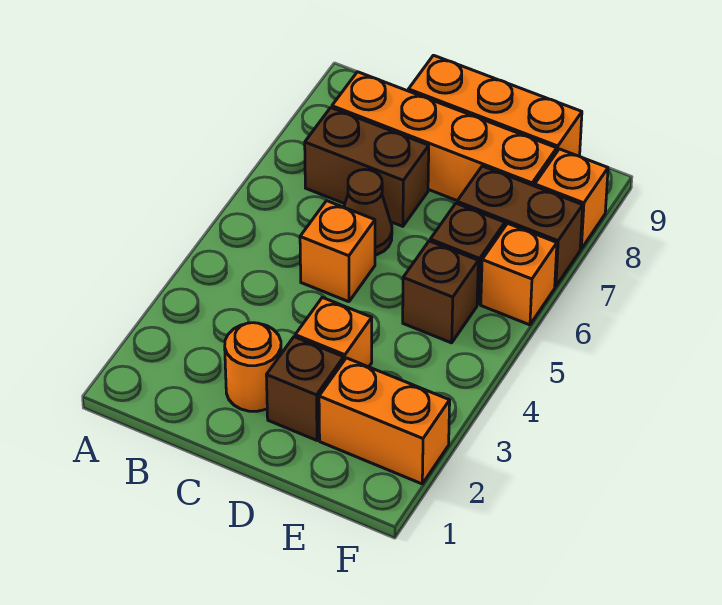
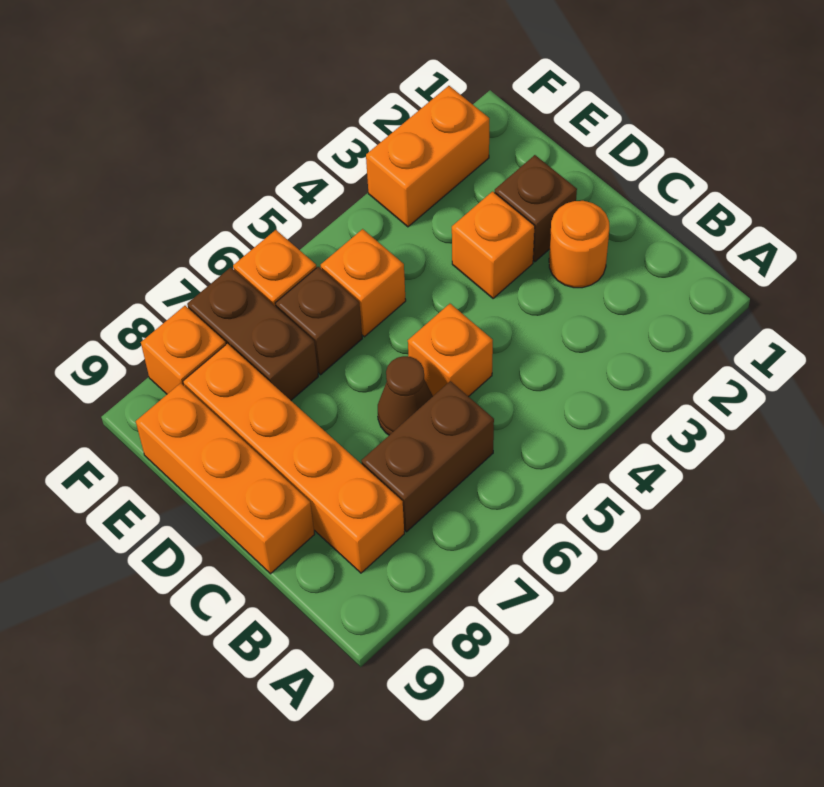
brown brick B7:C7 level 1 -> brown brick B6:B7 level 1
orange brick E2:F2 level 1 -> orange brick F2:F3 level 1
brown brick E5 level 1 -> orange brick E5 level 1

